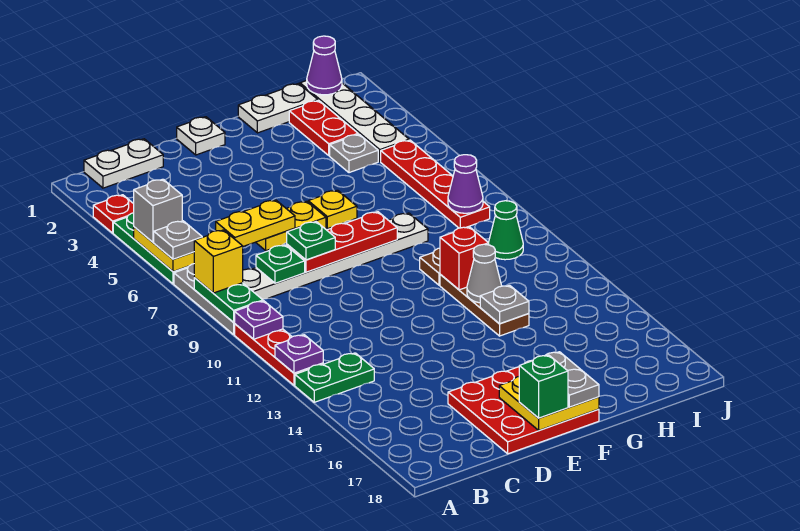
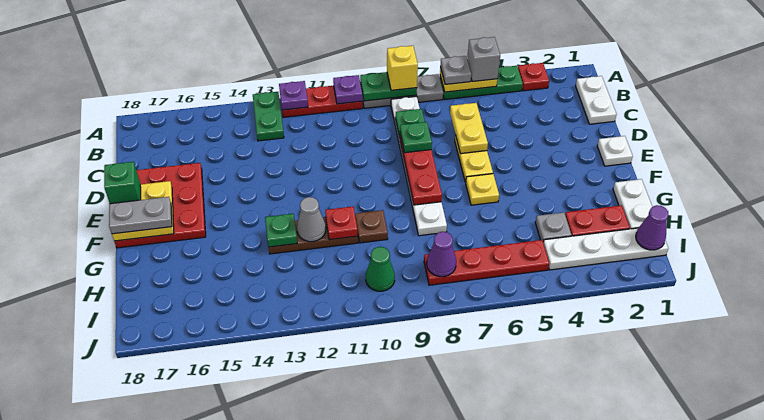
red brick G11 level 2 -> red plate G11 level 2
grey plate G13 level 2 -> green plate G13 level 2

